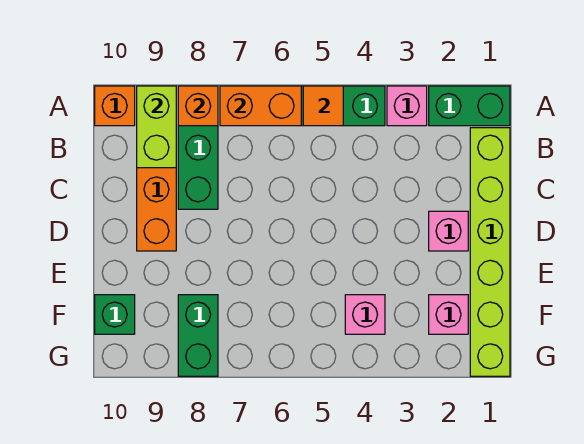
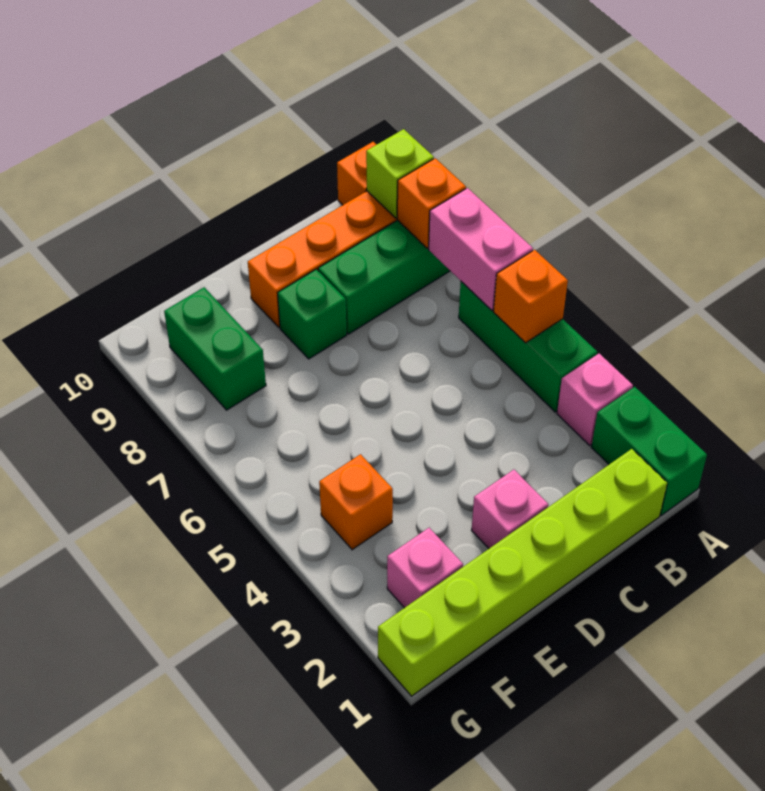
orange tile A5 level 2 -> orange brick A5 level 2
orange brick A6:A7 level 2 -> pink brick A6:A7 level 2
lime brick A9:B9 level 2 -> lime brick A9 level 2
pink brick F4 level 1 -> orange brick F4 level 1
green brick F8:G8 level 1 -> green brick F8:F9 level 1
green brick F10 level 1 -> green brick D8 level 1

